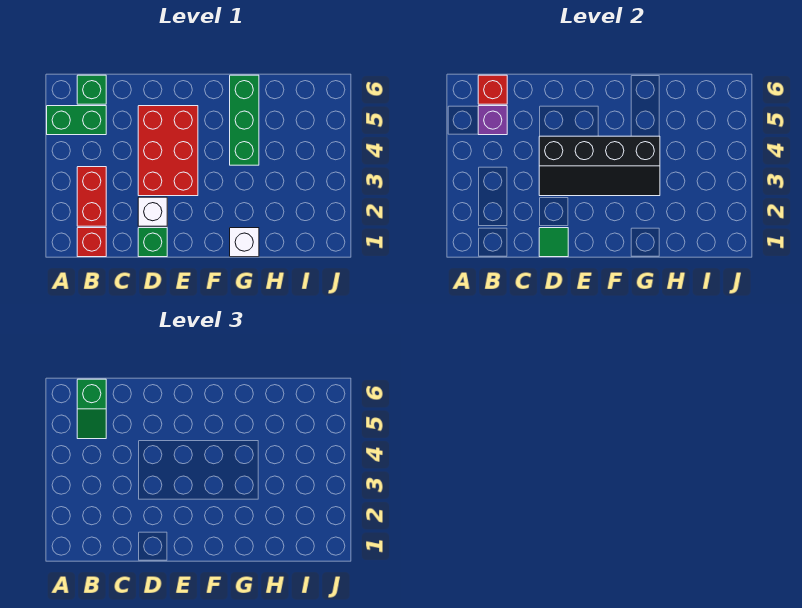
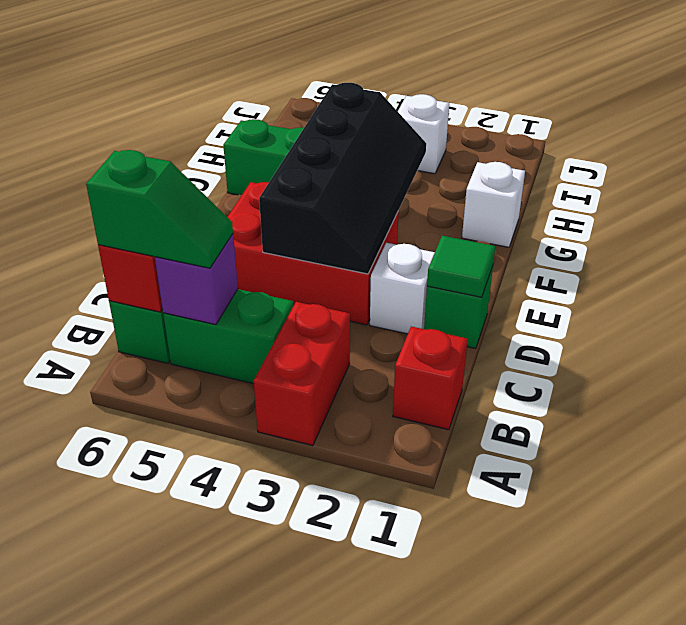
green brick A5:B5 level 1 -> green brick B4:B5 level 1
red brick B2:B3 level 1 -> red brick A3:B3 level 1
none -> white brick I3 level 1

